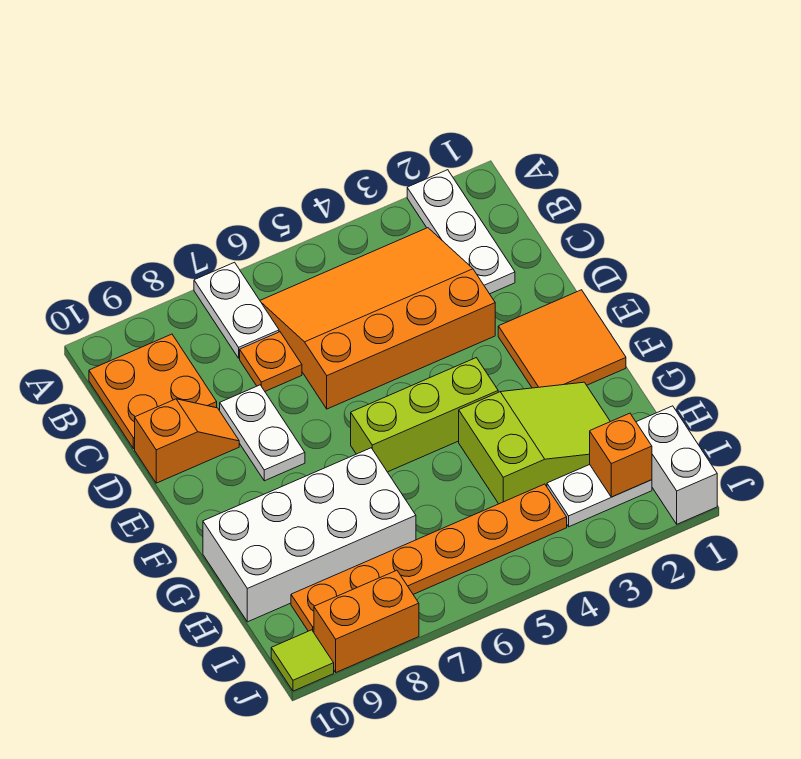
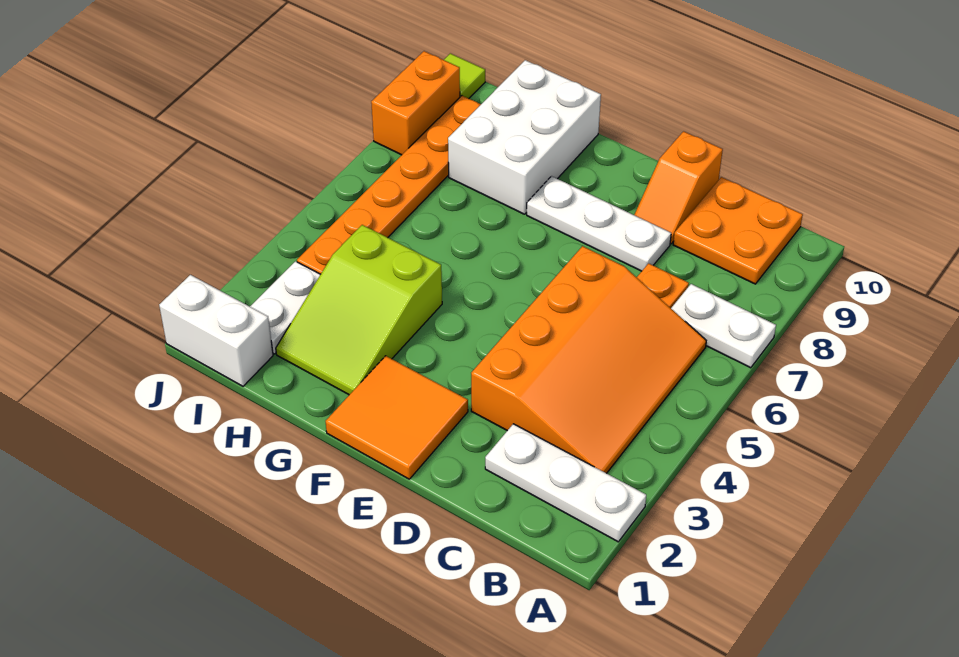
white plate D8:E8 level 1 -> white plate D8:F8 level 1
lime brick F4:F6 level 1 -> none
white brick G7:H10 level 1 -> white brick G8:H10 level 1
orange brick I2 level 2 -> none

